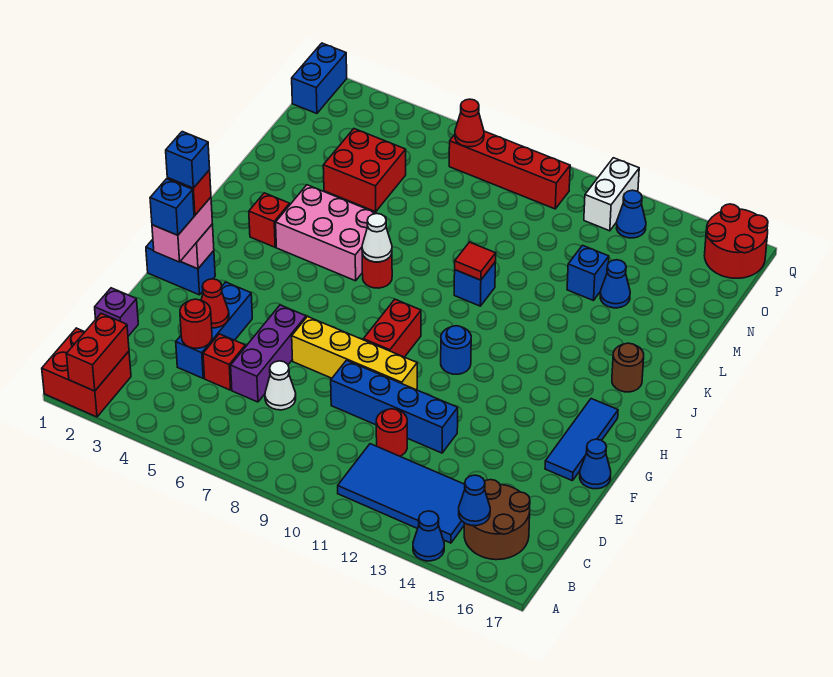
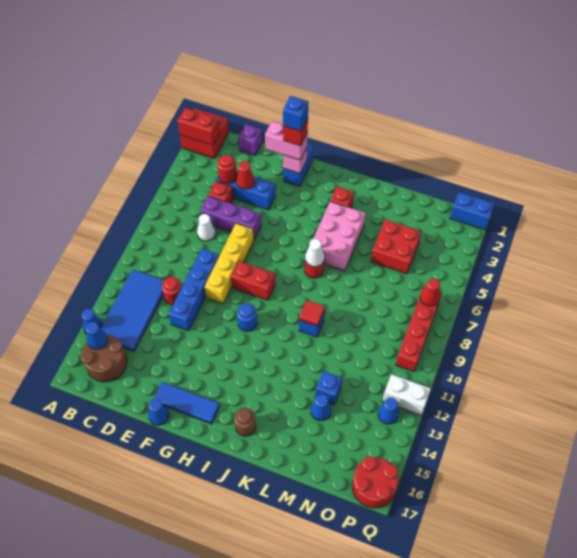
blue brick F2 level 4 -> none

